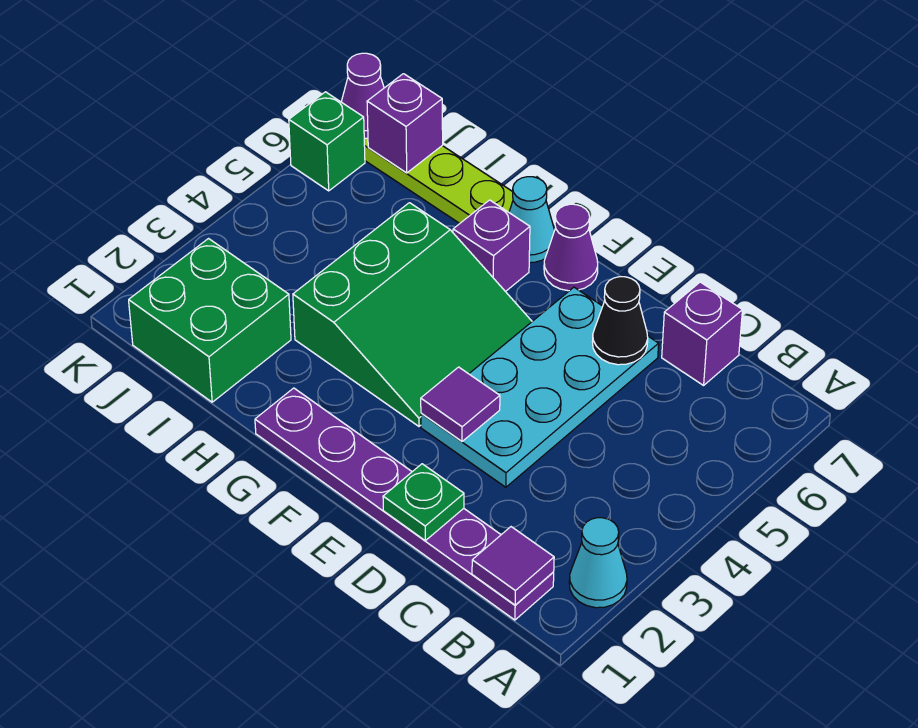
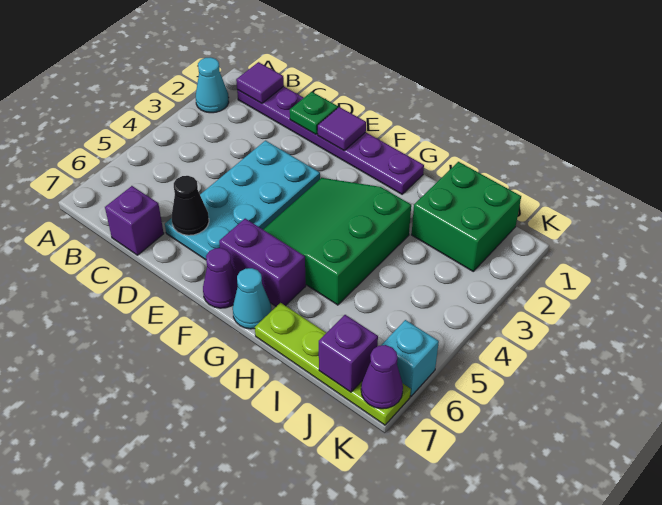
purple tile E3 level 2 -> purple tile E1 level 2
purple brick G6 level 1 -> purple brick F6:G6 level 1
green brick K6 level 1 -> cyan brick K6 level 1

